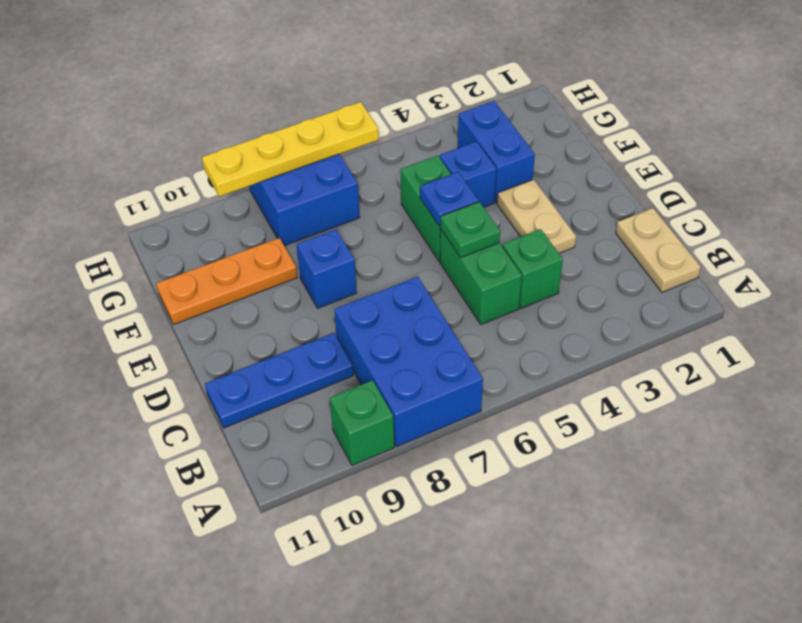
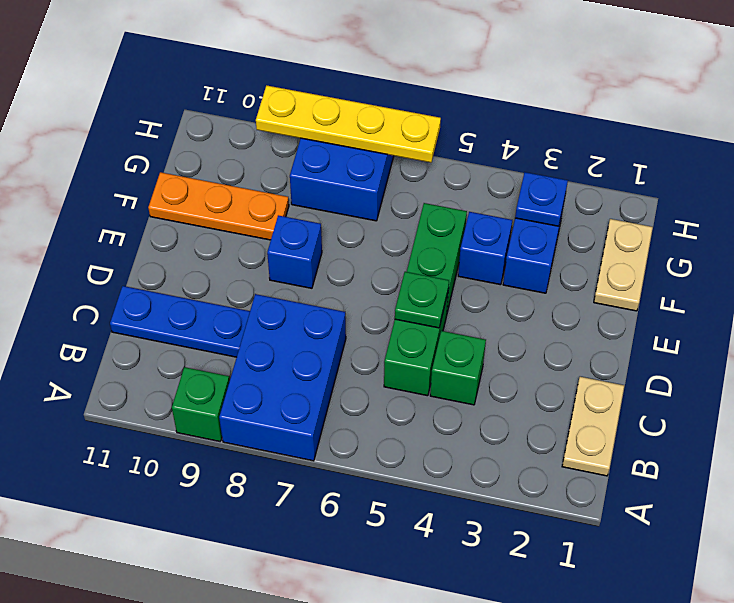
tan plate D3:E3 level 1 -> tan plate F1:G1 level 1
blue plate E5 level 2 -> blue plate G3 level 2

